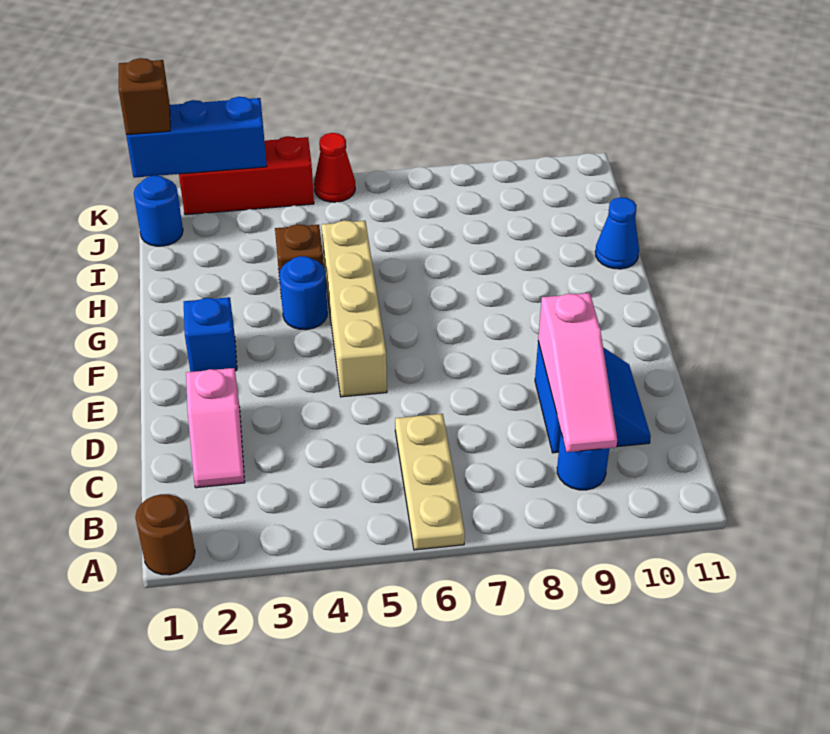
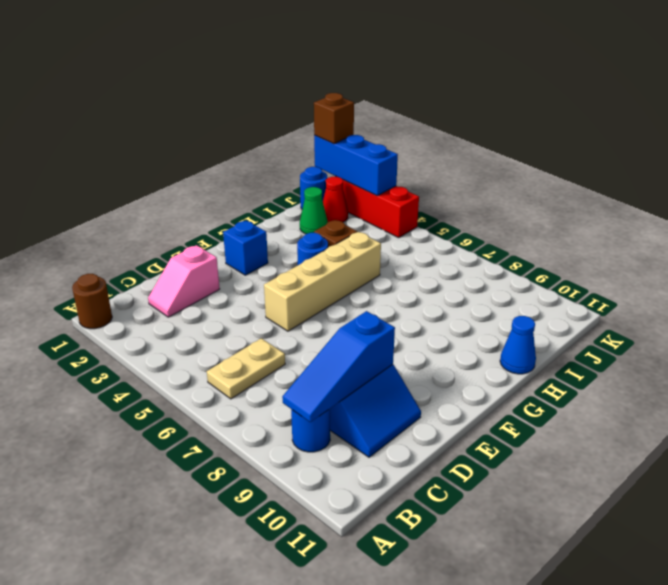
tan plate A6:C6 level 1 -> tan plate B6:C6 level 1
pink slope B9:D9 level 2 top D -> blue slope B9:D9 level 2 top D
none -> green cone I2 level 1
red cone K5 level 1 -> red cone J2 level 1

